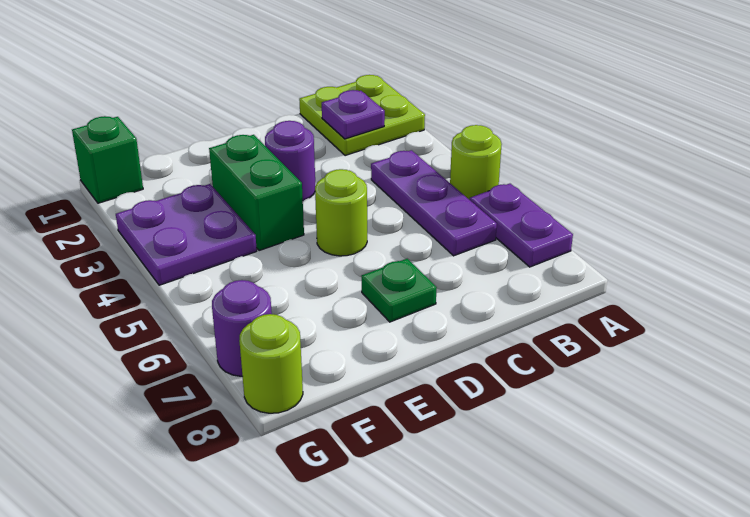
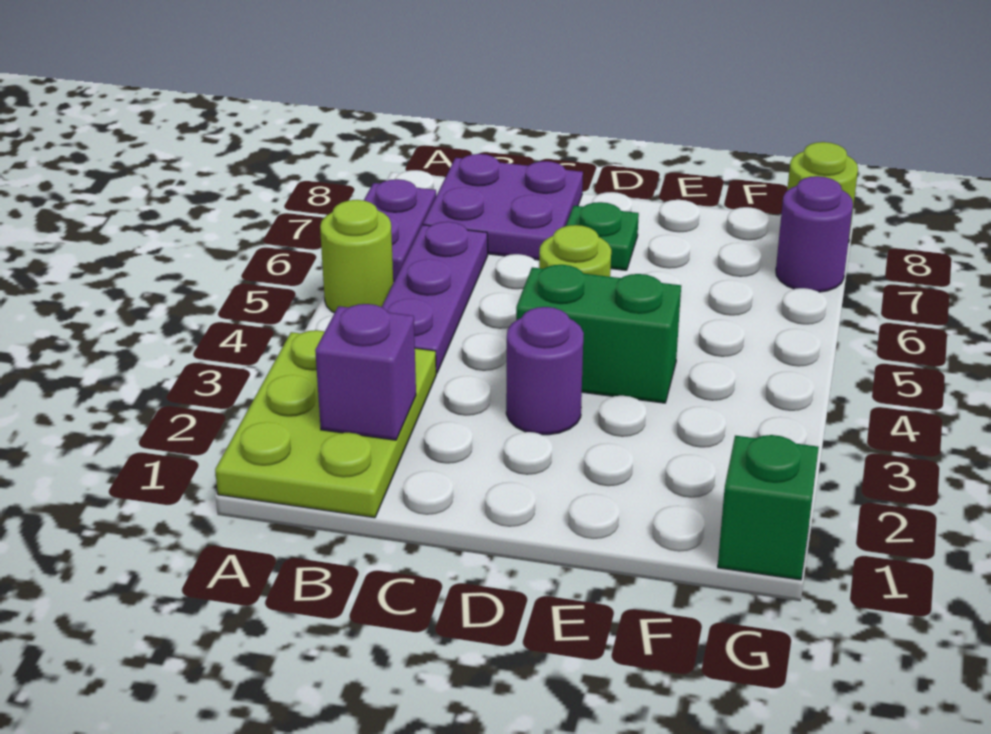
lime plate A1:B2 level 1 -> lime plate A1:B3 level 1
purple plate B2 level 2 -> purple brick B2 level 2
green brick E3:E4 level 1 -> green brick D4:E4 level 1
purple plate F3:G4 level 1 -> purple plate B7:C8 level 1

